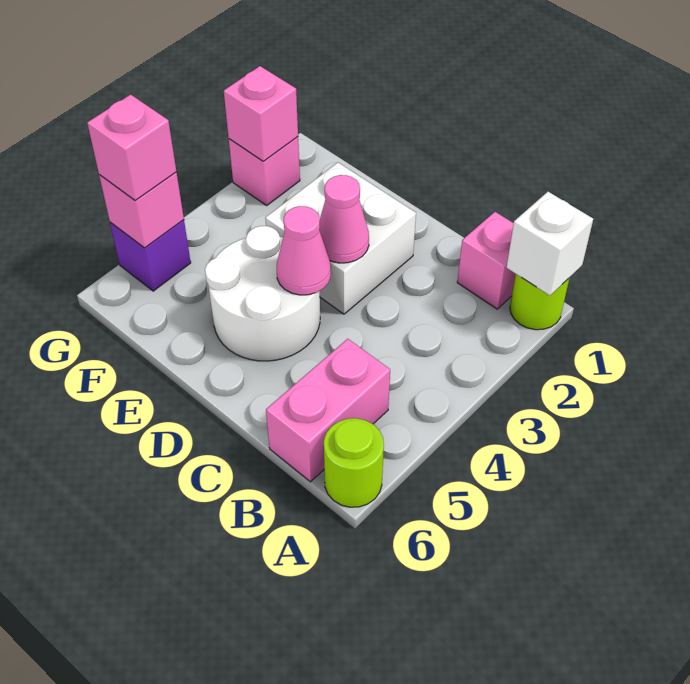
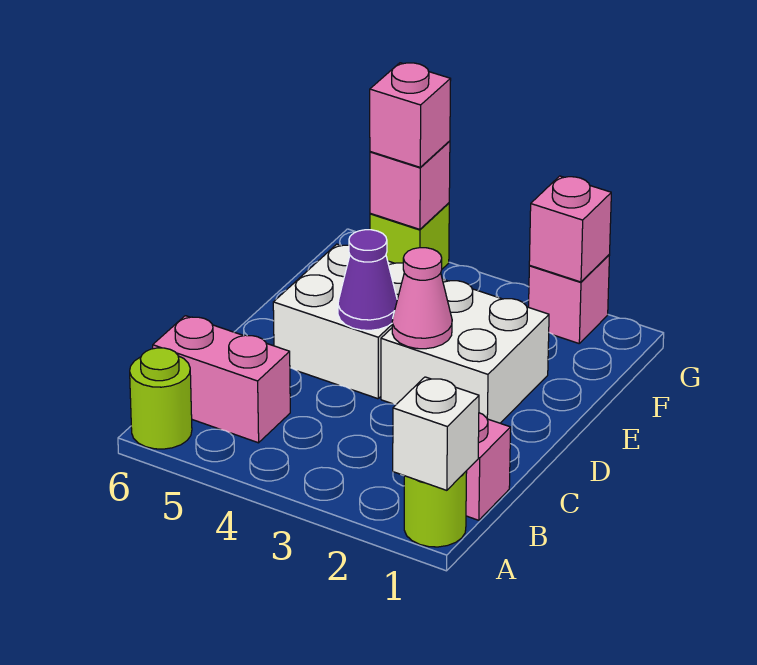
white round brick D4:E5 level 1 -> white brick D4:E5 level 1
pink cone D4 level 2 -> purple cone D4 level 2
purple brick G5 level 1 -> lime brick G5 level 1

